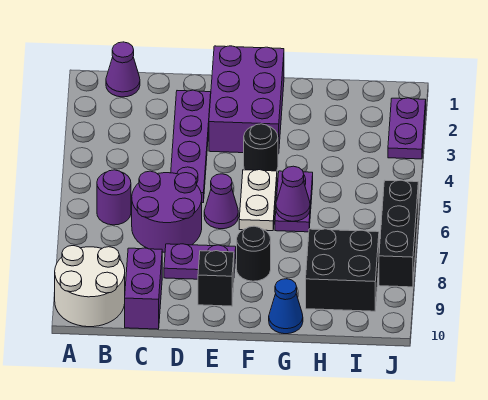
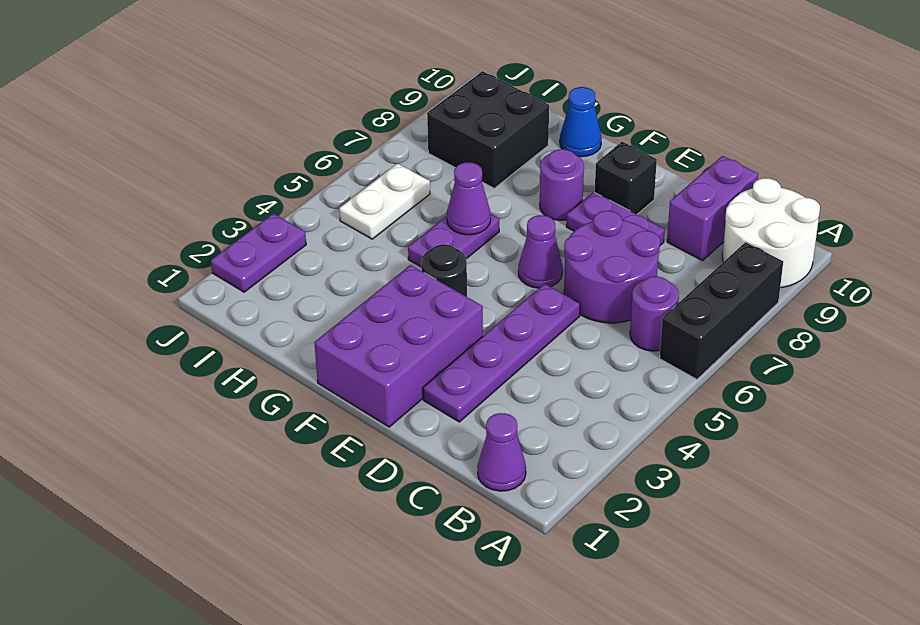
white plate F5:F6 level 1 -> white plate I5:I6 level 1
black round brick F8 level 1 -> purple round brick F8 level 1
black brick J6:J8 level 1 -> black brick A6:A8 level 1

